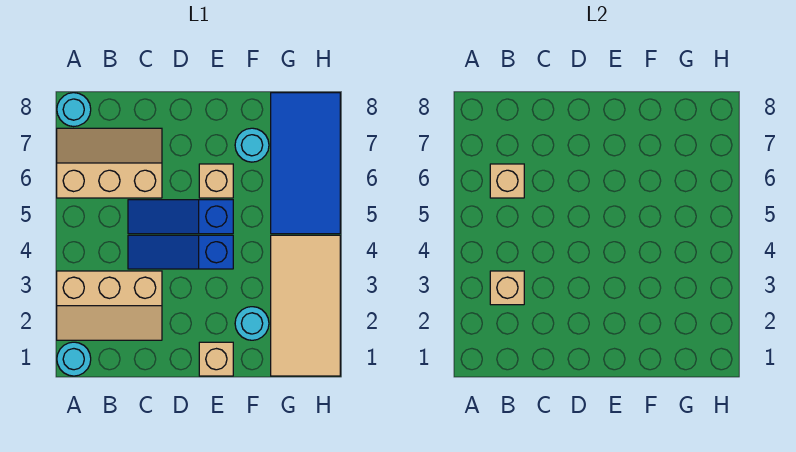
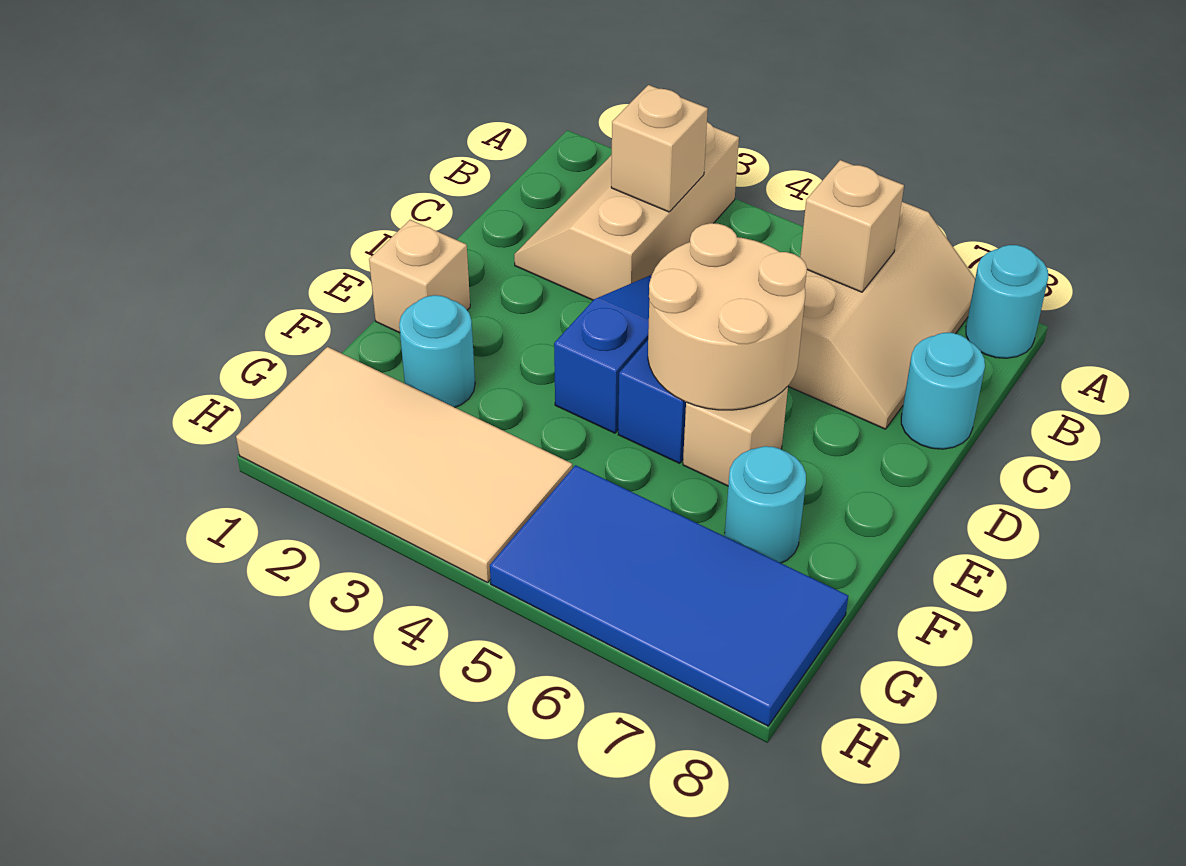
cyan round brick A1 level 1 -> cyan round brick C8 level 1
none -> tan round brick D5:E6 level 2

